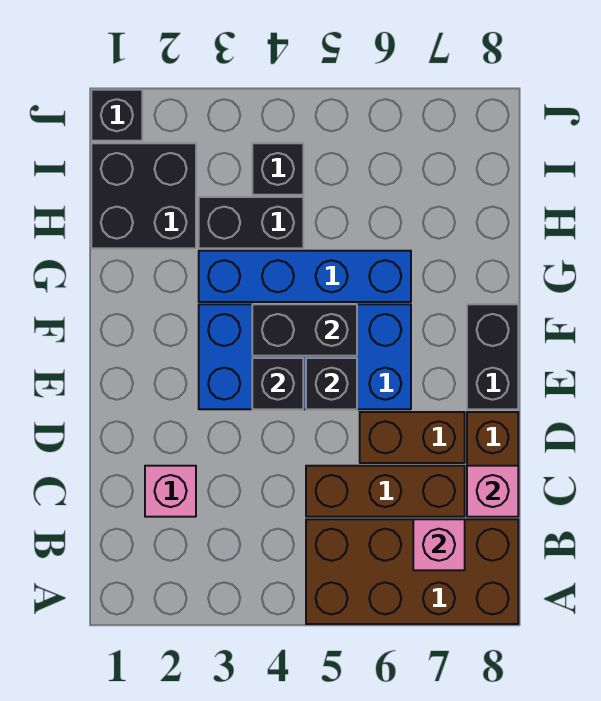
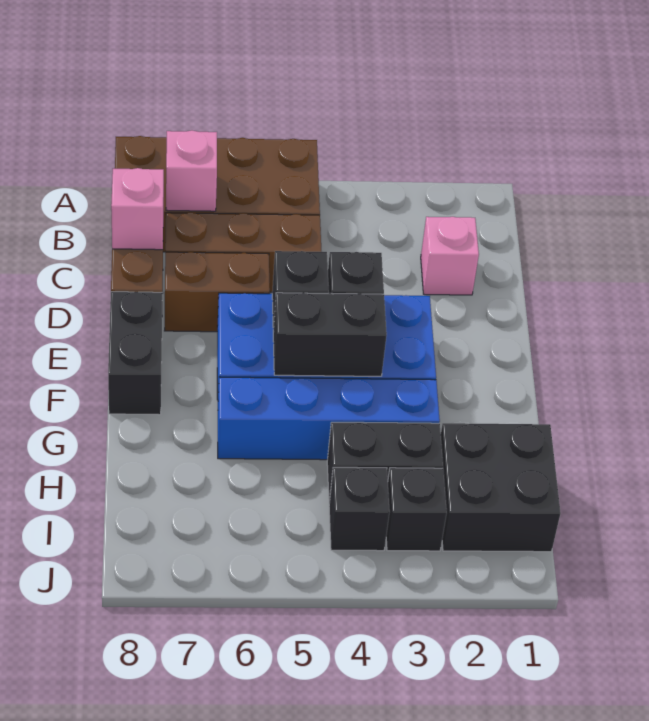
black brick J1 level 1 -> black brick I3 level 1

